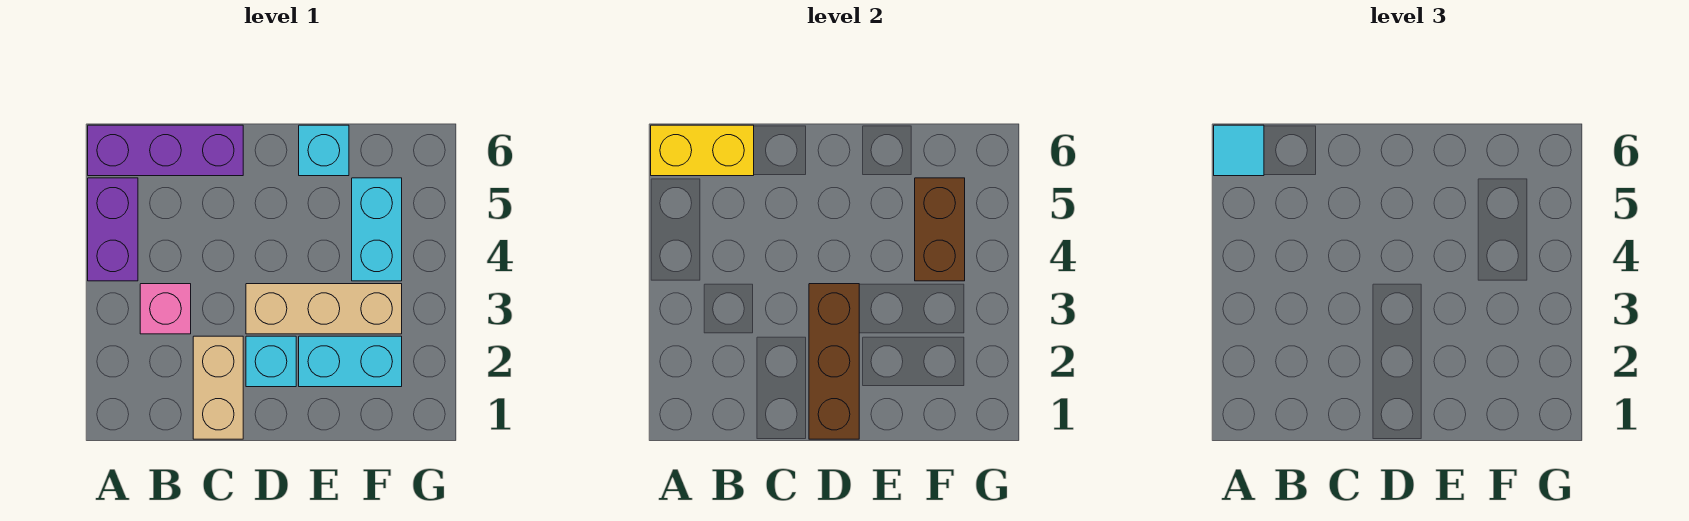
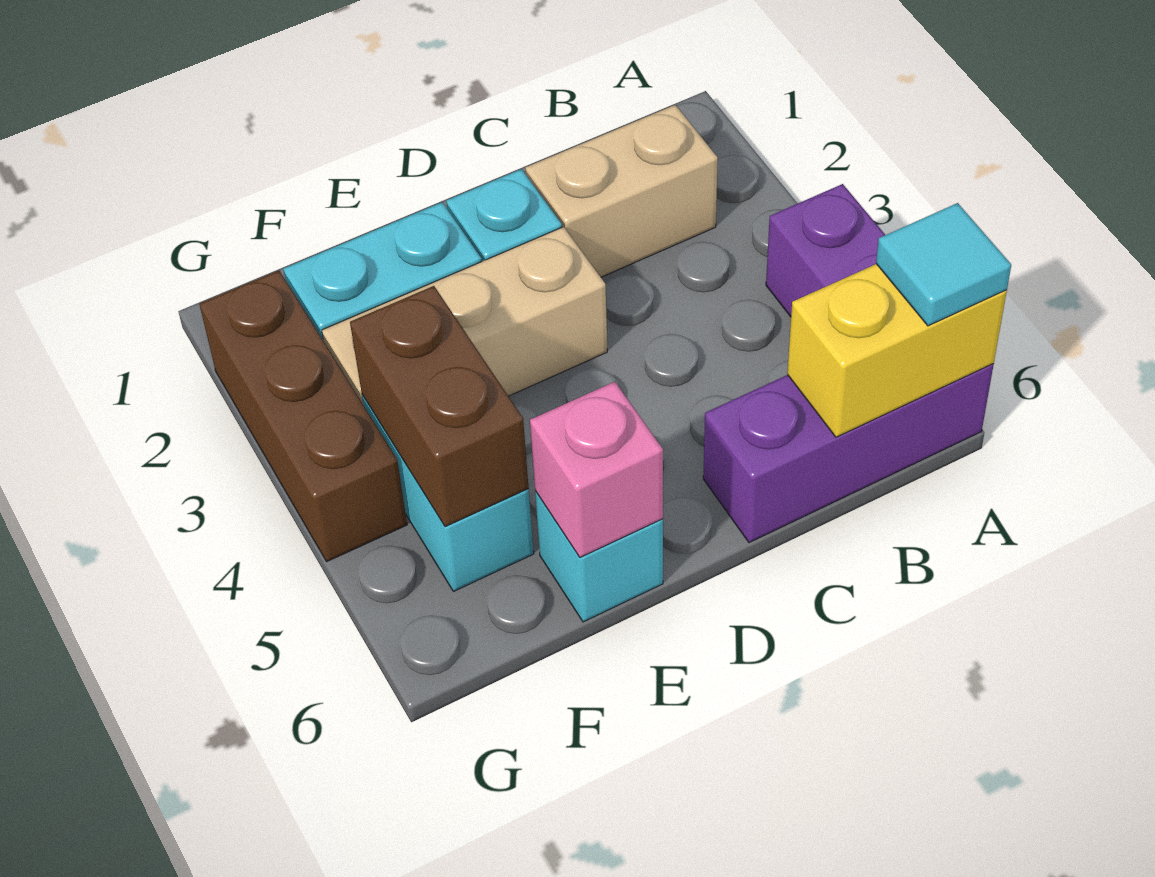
pink brick B3 level 1 -> pink brick E6 level 2
tan brick C1:C2 level 1 -> tan brick B2:C2 level 1
brown brick D1:D3 level 2 -> brown brick G2:G4 level 1

